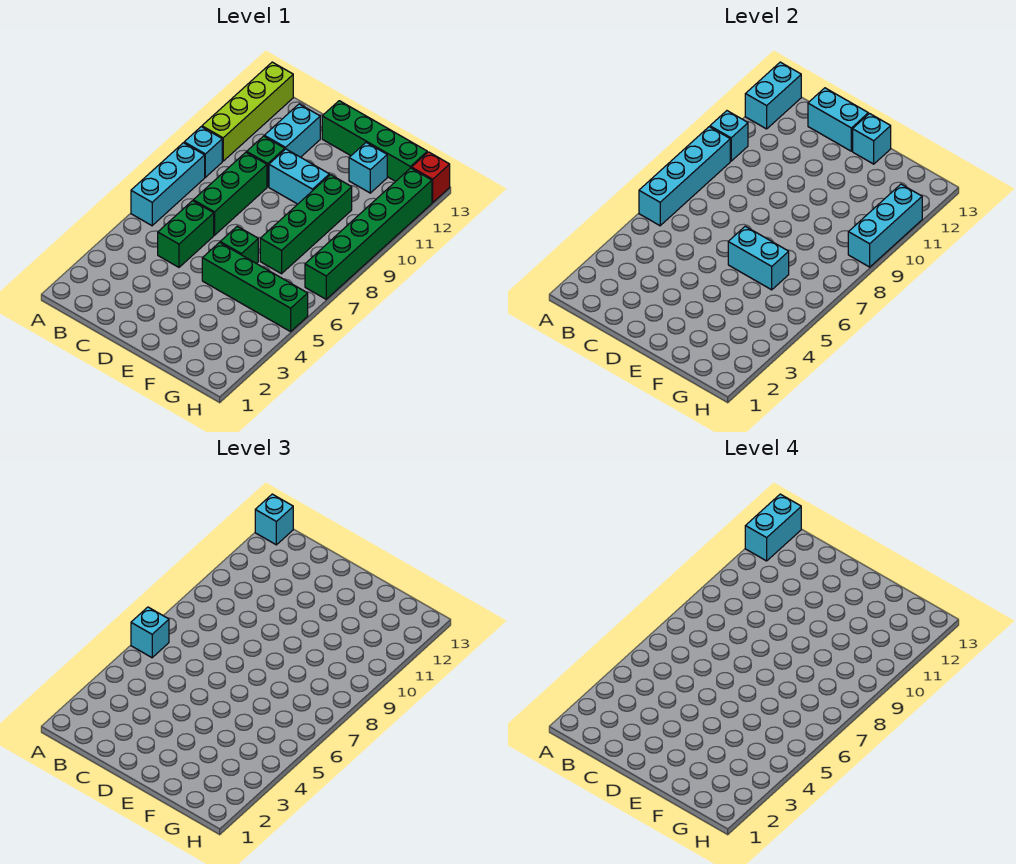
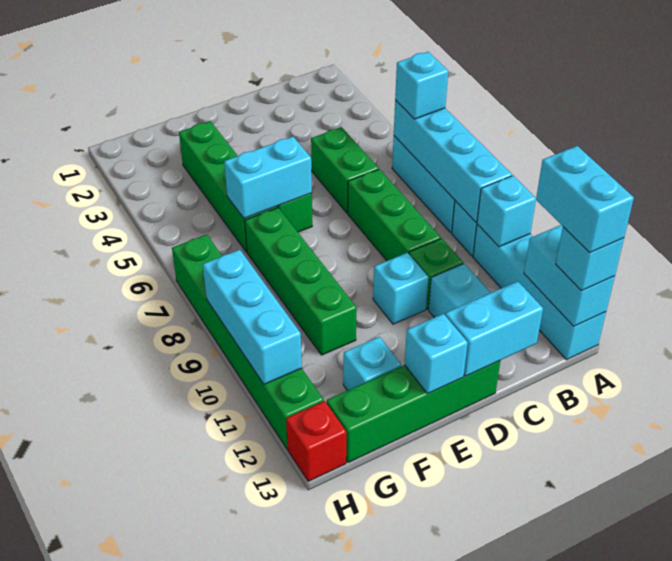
lime brick A10:A13 level 1 -> cyan brick A10:A13 level 1
cyan brick D10:E10 level 1 -> cyan brick D10 level 1
green brick E5:H5 level 1 -> green brick F3:F6 level 1

